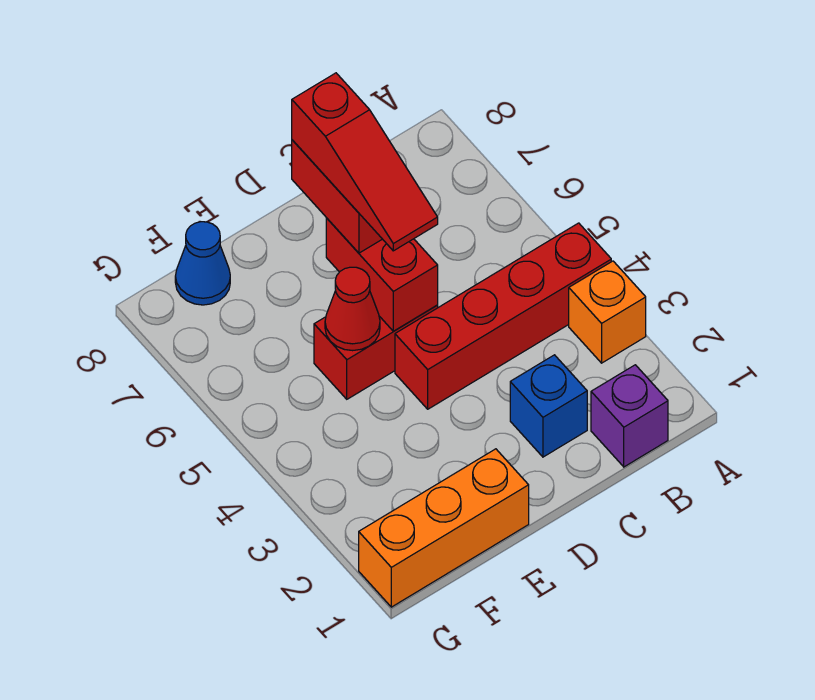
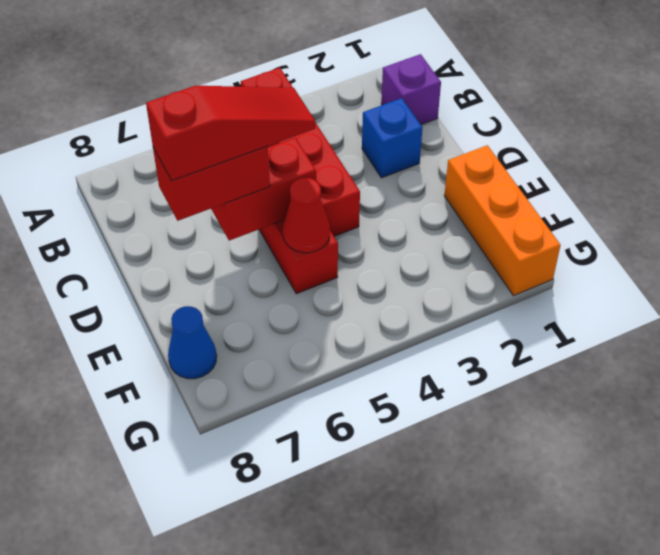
orange brick A3 level 1 -> none

